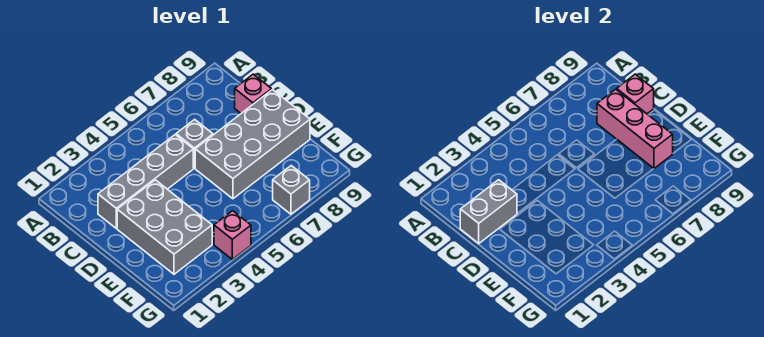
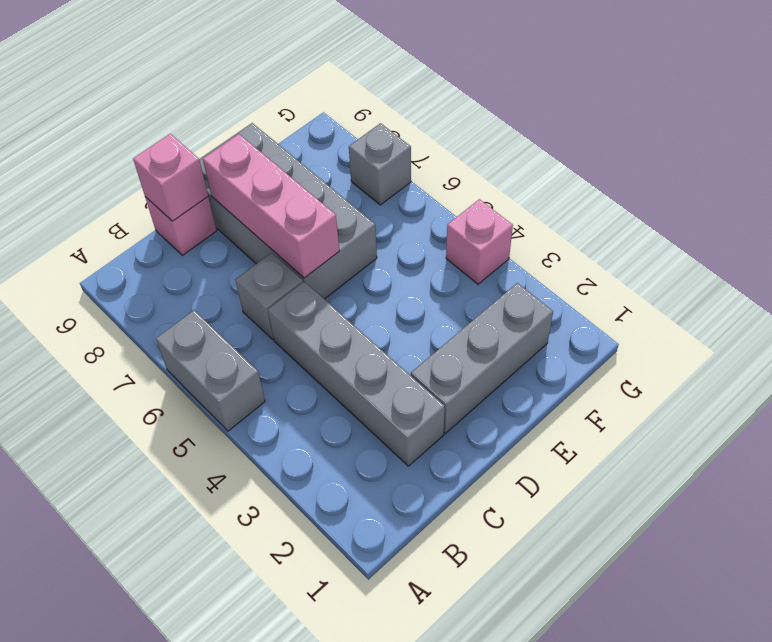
grey brick C1:C2 level 2 -> grey brick A5:A6 level 1
pink brick C8:E8 level 2 -> pink brick D6:D8 level 2
grey brick D2:F3 level 1 -> grey brick D2:F2 level 1

